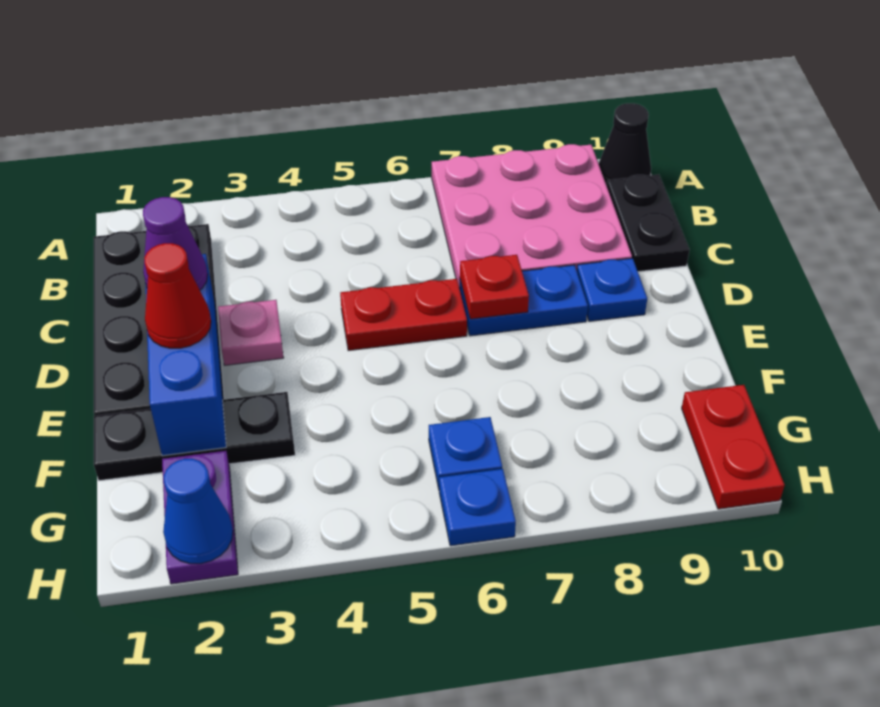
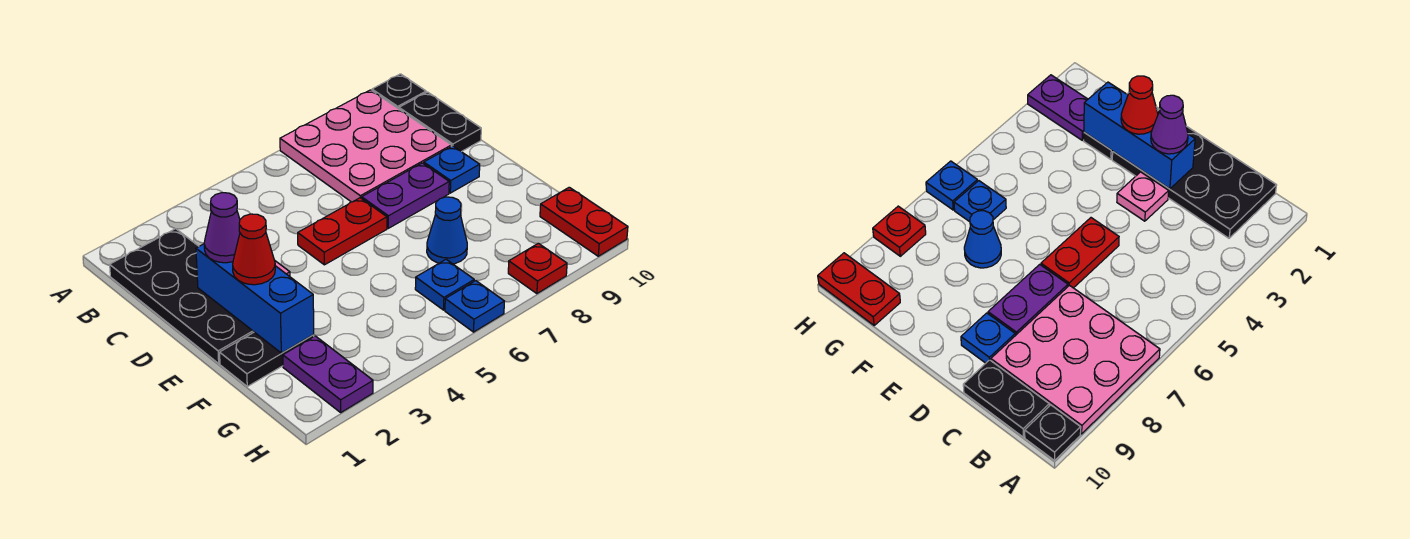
black cone A10 level 1 -> black plate A10 level 1
blue plate D7:D8 level 1 -> purple plate D7:D8 level 1
red plate D7 level 2 -> red plate H8 level 1
black plate F1:F3 level 1 -> black plate F1:F2 level 1
blue cone H2 level 2 -> blue cone F7 level 1

